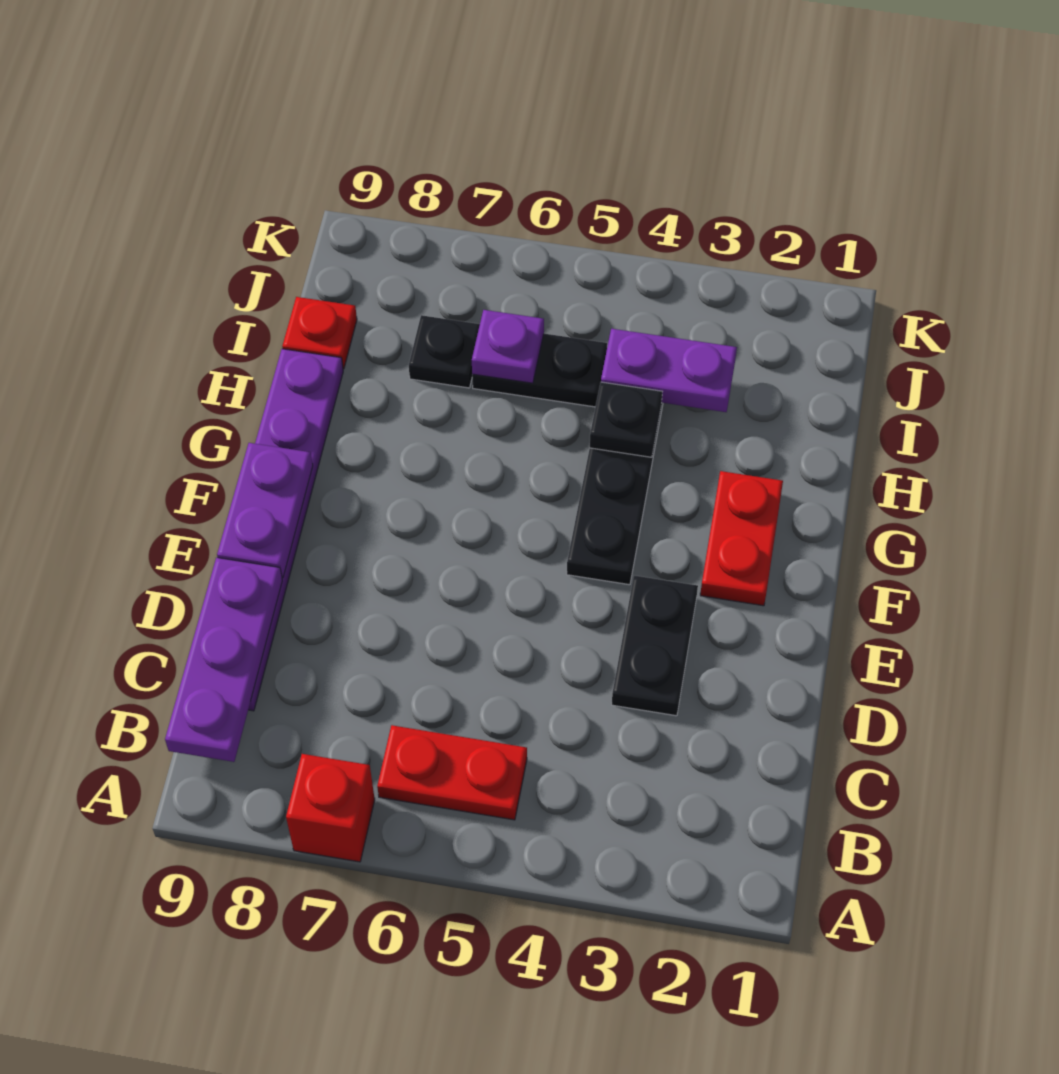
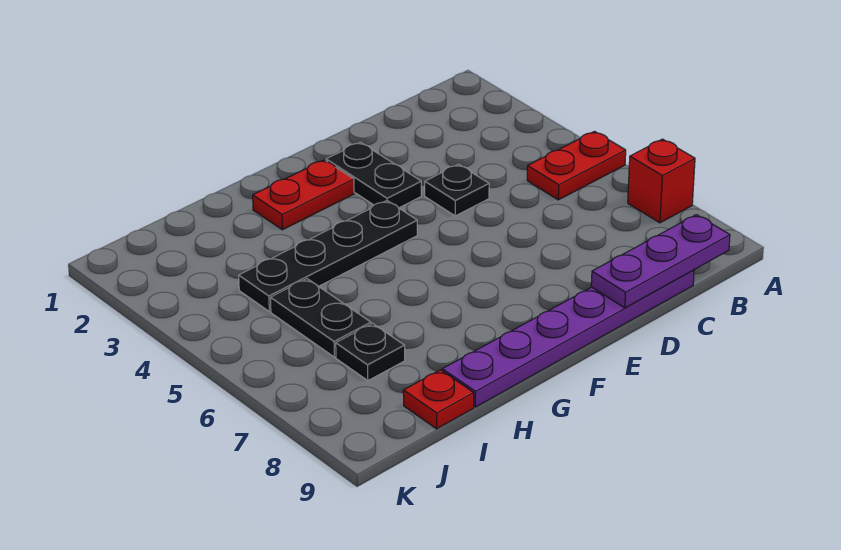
red plate B5:B6 level 1 -> red plate A5:B5 level 1
black plate D3:E3 level 1 -> black plate E2:E3 level 1
purple plate E9:F9 level 2 -> none
black plate H4 level 2 -> black plate D4 level 1
purple plate I3:I4 level 2 -> none
purple plate I6 level 2 -> none

